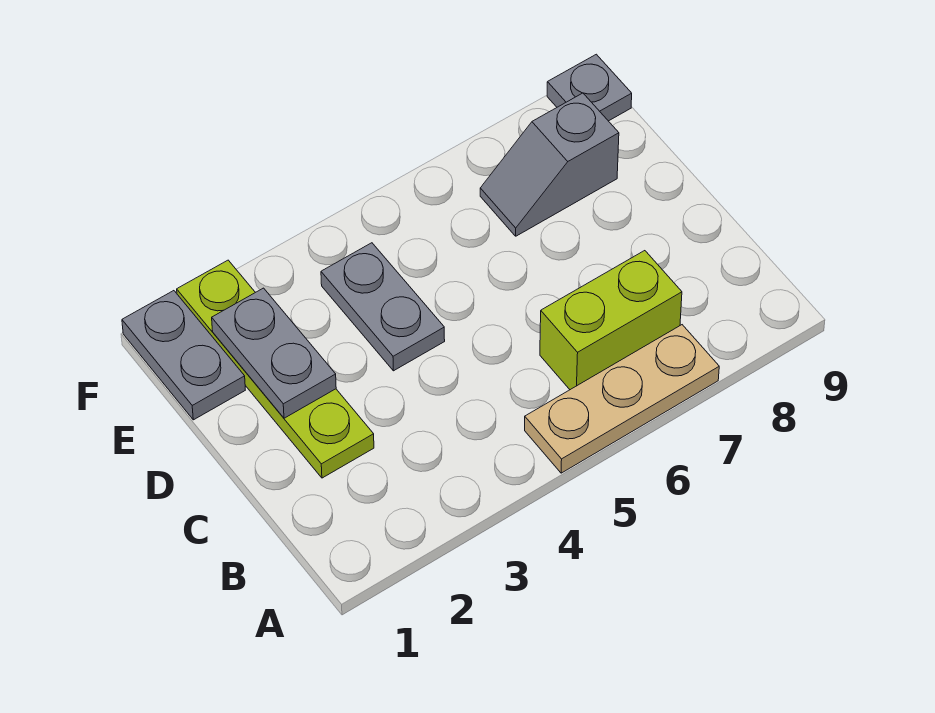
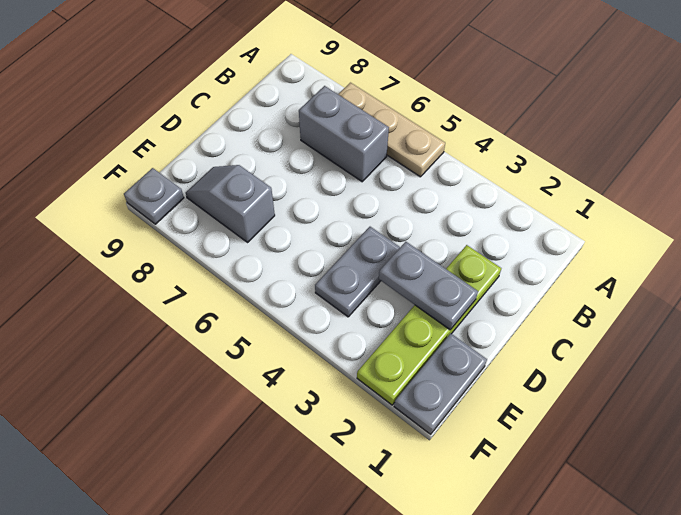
lime brick B6:B7 level 1 -> grey brick B6:B7 level 1
grey plate D2:E2 level 2 -> grey plate D2:D3 level 2
grey slope E7:E8 level 1 top 8 -> grey slope E7:E8 level 1 top 7

